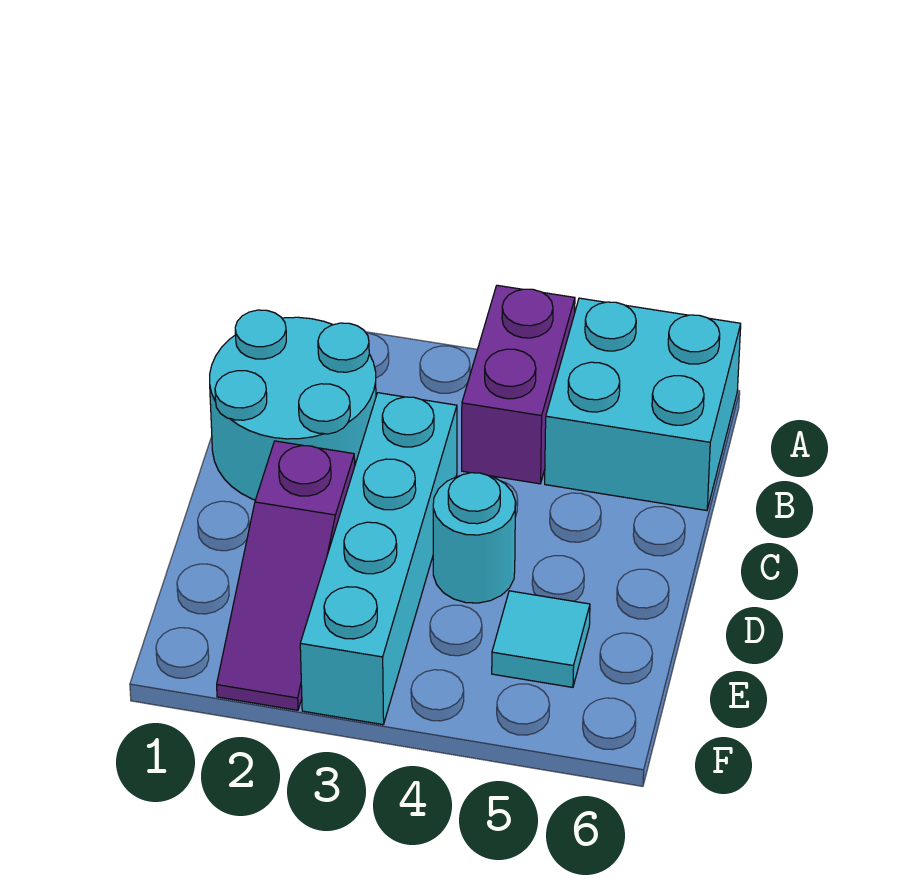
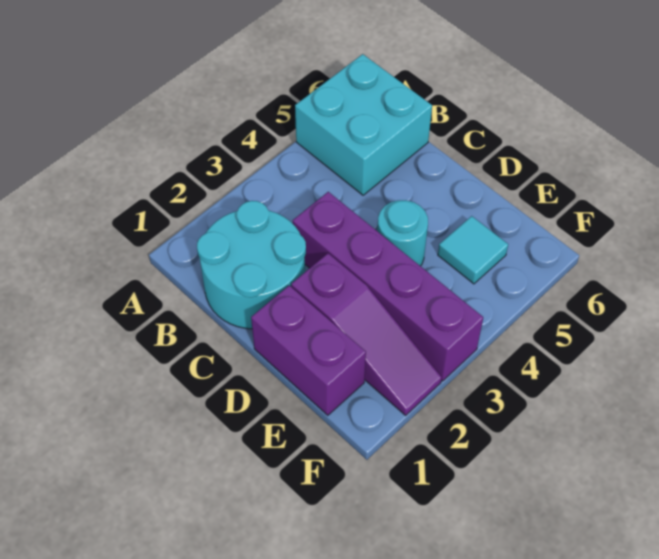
purple brick A4:B4 level 1 -> purple brick D1:E1 level 1
cyan brick C3:F3 level 1 -> purple brick C3:F3 level 1

